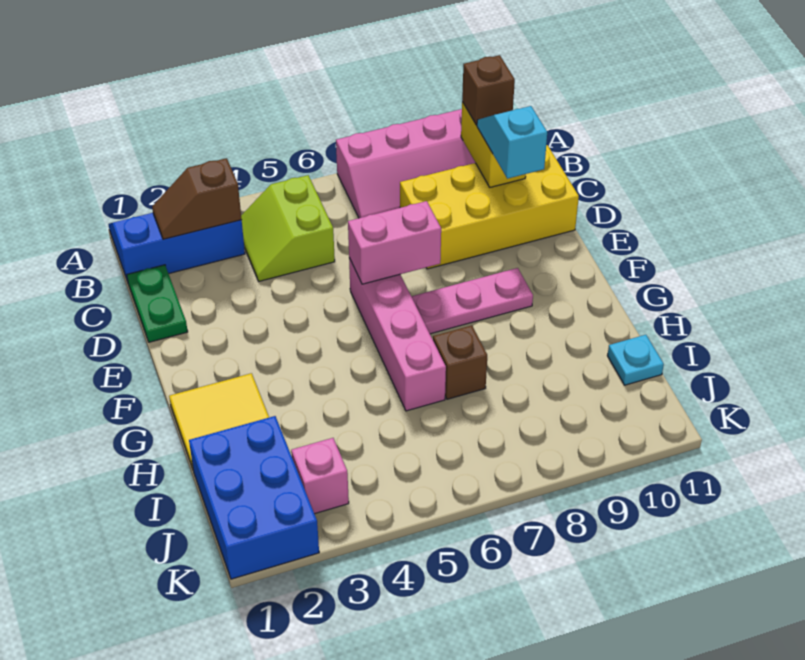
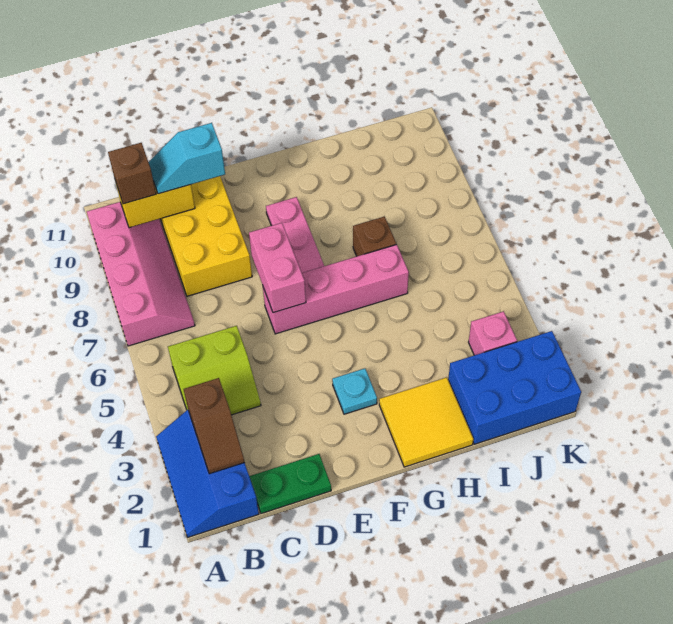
cyan plate I11 level 1 -> cyan plate F3 level 1

